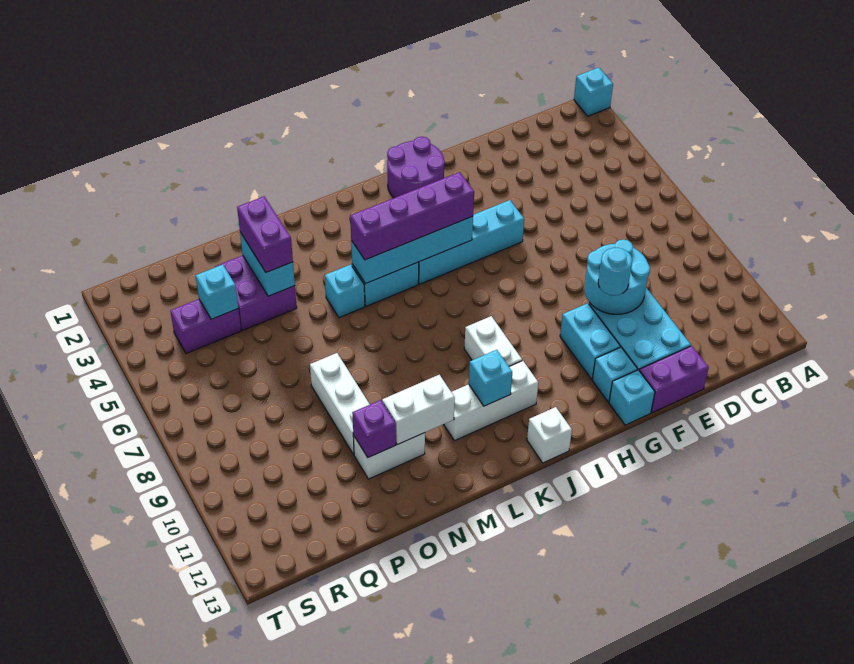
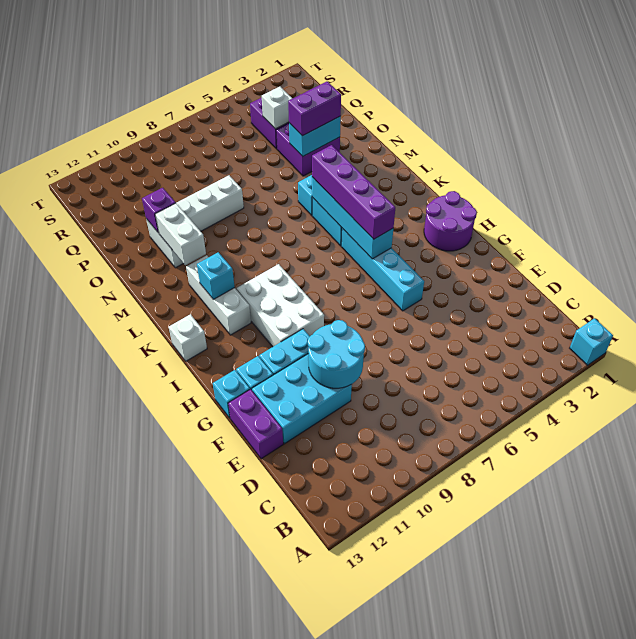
cyan round brick F10 level 3 -> none
white brick J9:J10 level 1 -> white brick H9:J10 level 1
cyan brick Q4 level 2 -> white brick Q4 level 2

